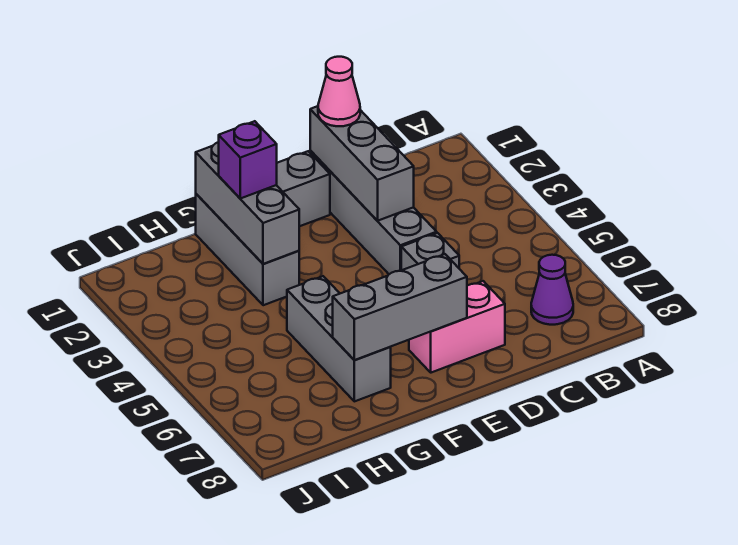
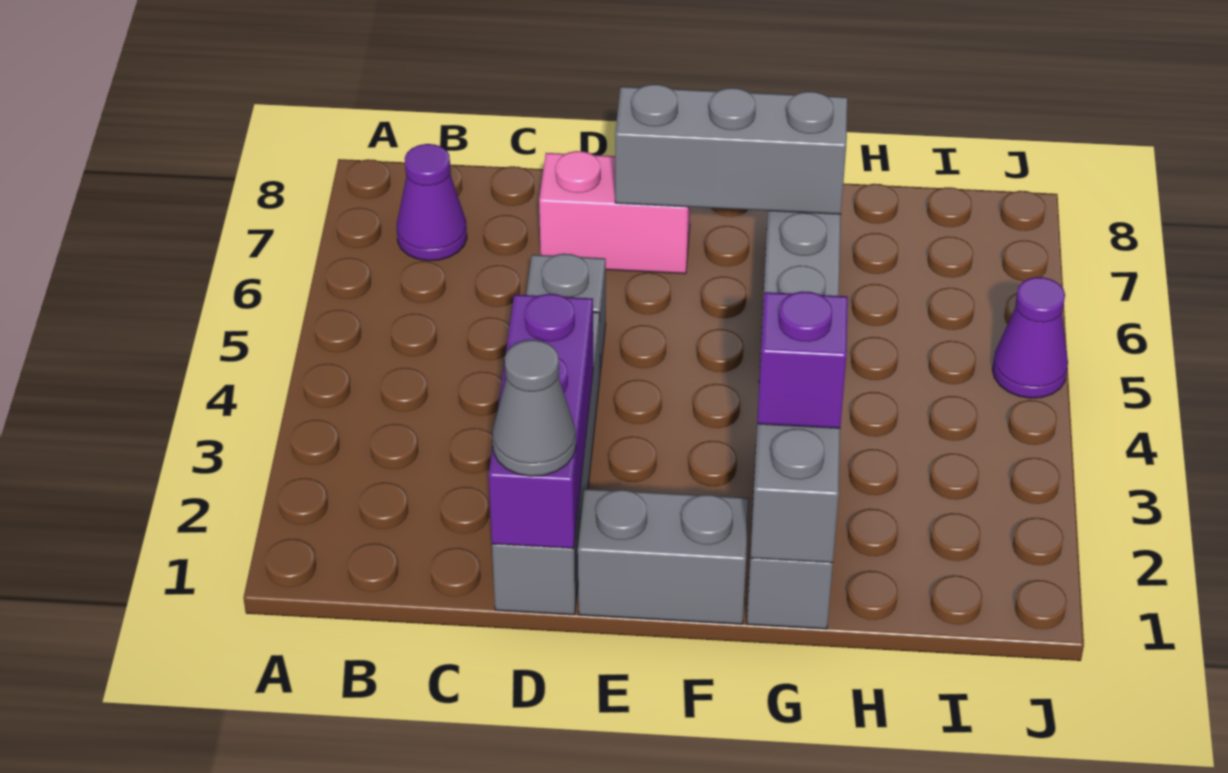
grey brick D1:D3 level 2 -> purple brick D1:D3 level 2
pink cone D1 level 3 -> grey cone D1 level 3
none -> purple cone J5 level 1

